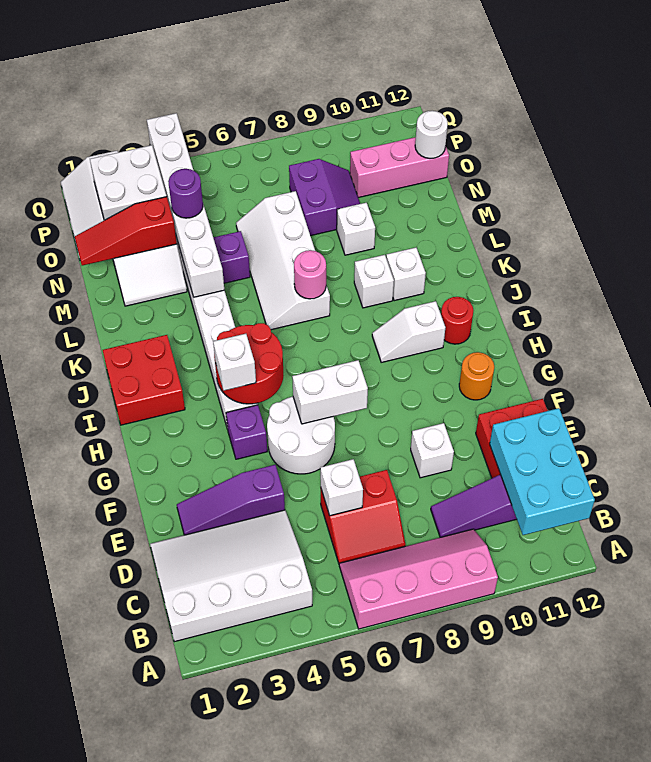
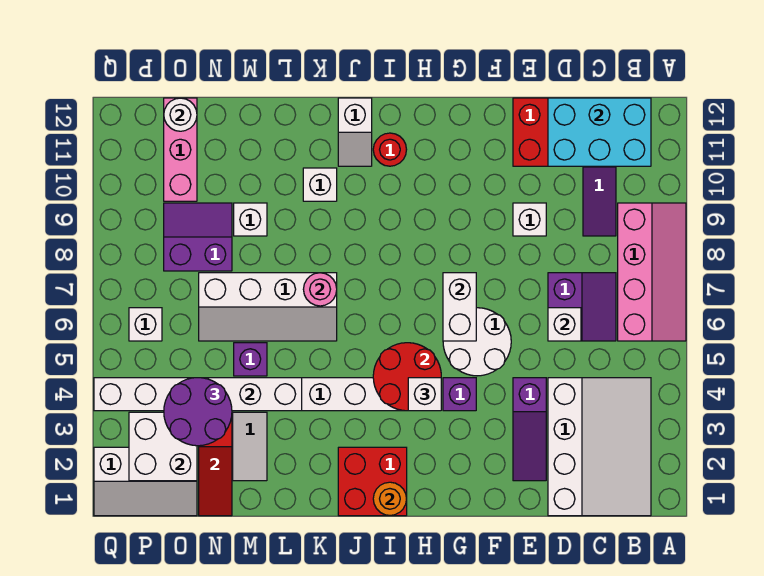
pink slope A6:B9 level 1 top A -> pink slope A6:B9 level 1 top B
white slope B1:D4 level 1 top B -> white slope B1:D4 level 1 top D
red slope C6:D7 level 1 top D -> purple slope C6:D7 level 1 top D
orange round brick G11 level 1 -> orange round brick I1 level 2
white slope I9:I10 level 1 top 10 -> white slope J11:J12 level 1 top 12
white brick K9 level 1 -> white brick P6 level 1
purple round brick N4 level 3 -> purple round brick N3:O4 level 3

